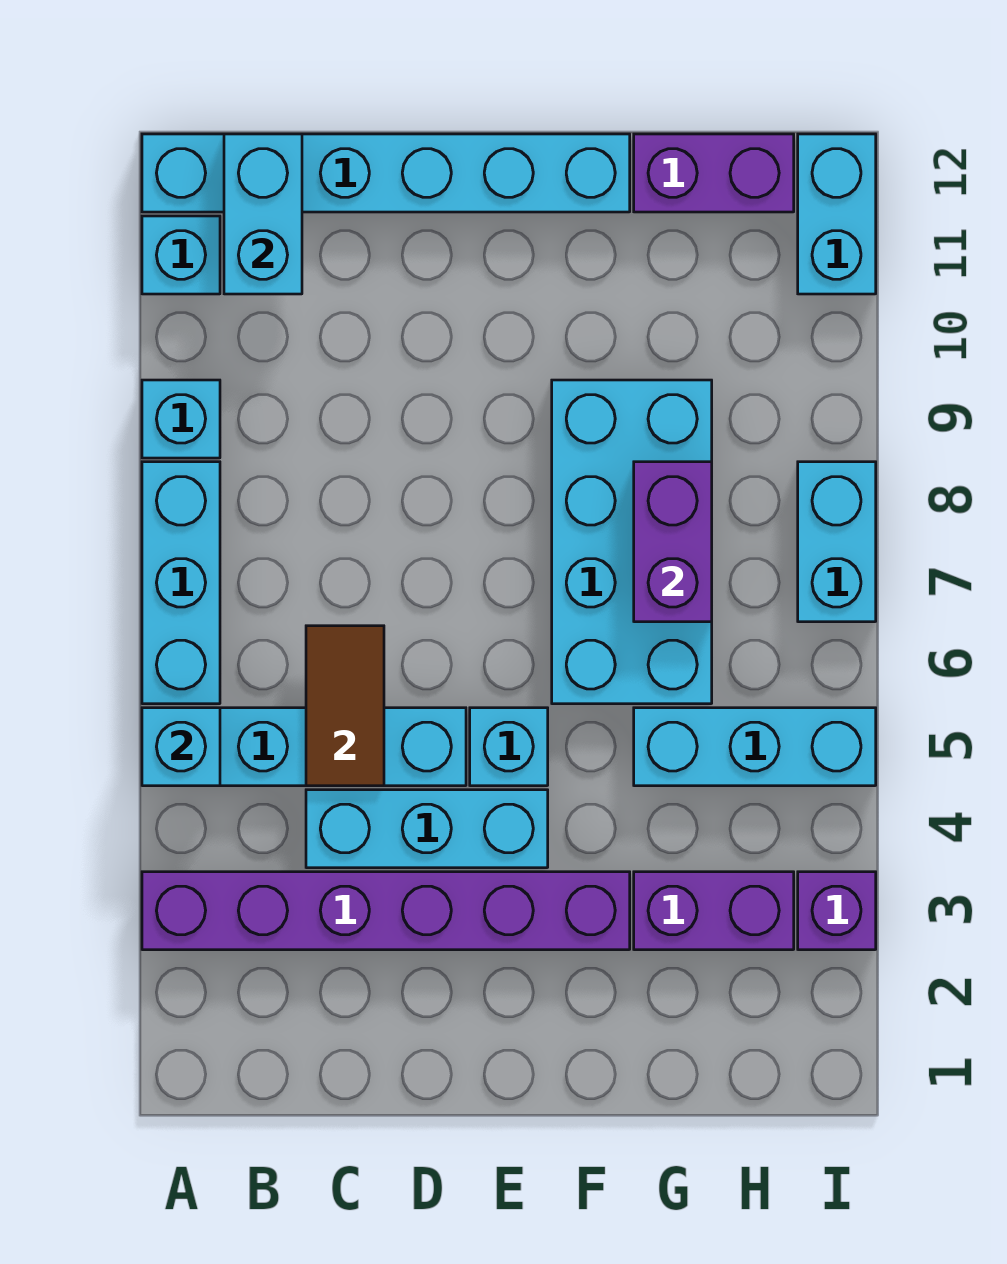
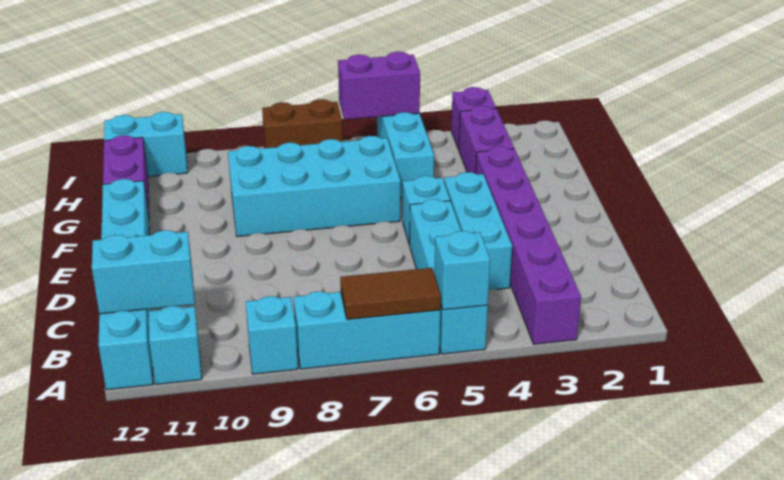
brown tile C5:C6 level 2 -> brown tile A6:A7 level 2
purple brick G7:G8 level 2 -> purple brick I5:I6 level 2
cyan brick I7:I8 level 1 -> brown brick I7:I8 level 1

